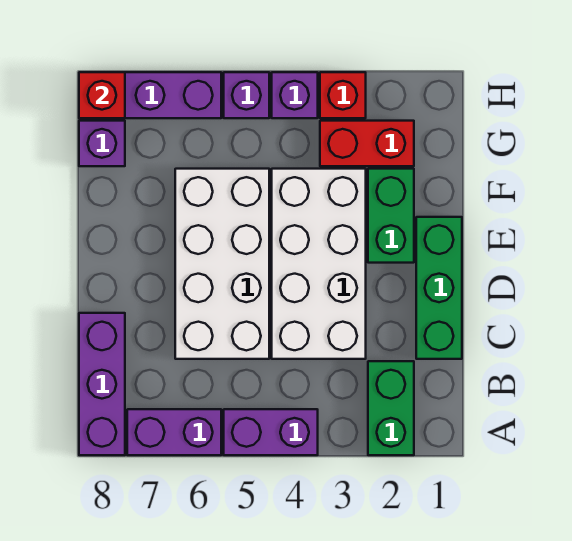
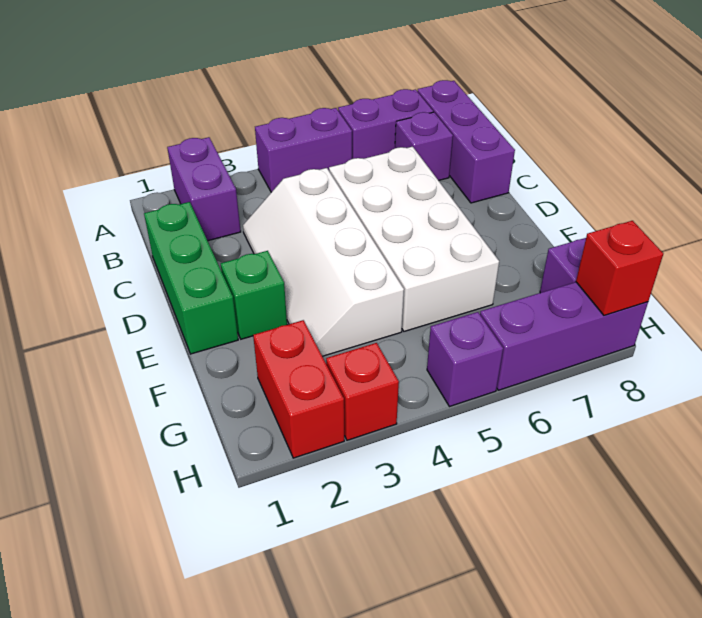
green brick A2:B2 level 1 -> purple brick A2:B2 level 1
white brick C3:F4 level 1 -> white slope C3:F4 level 1 top 4
green brick E2:F2 level 1 -> green brick E2 level 1
red brick G2:G3 level 1 -> red brick G2:H2 level 1
purple brick H4 level 1 -> purple brick B7 level 1

